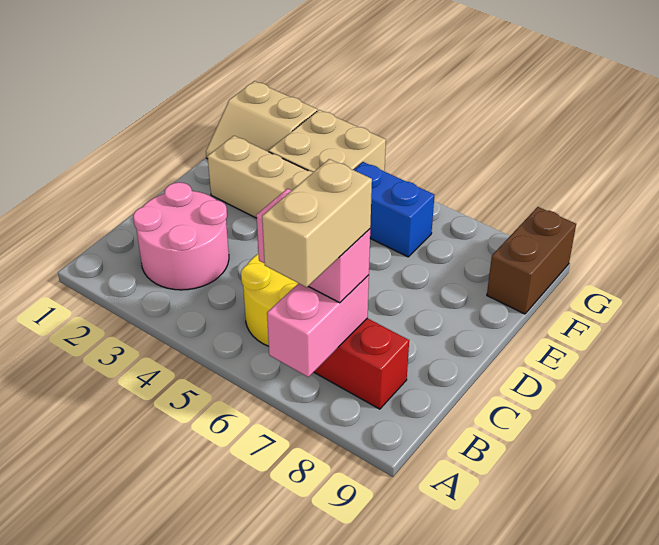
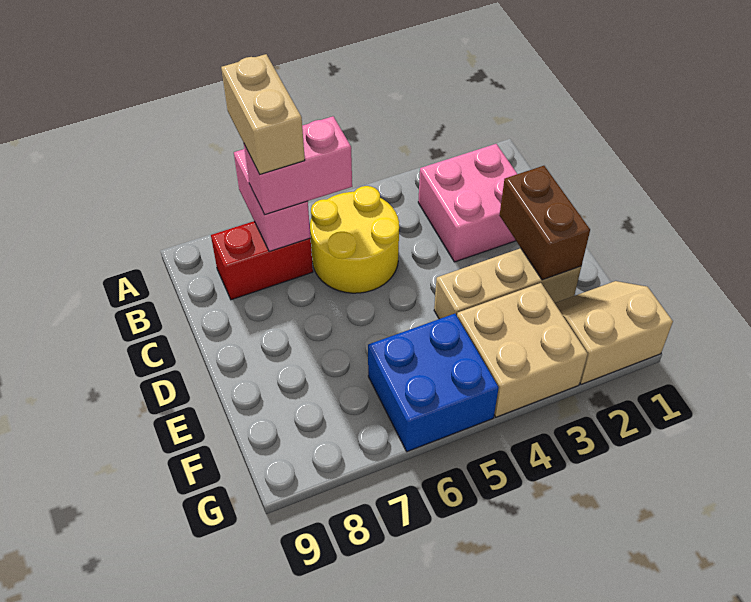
pink round brick B2:C3 level 1 -> pink brick B2:C3 level 1
blue brick F5:F6 level 1 -> blue brick F5:G6 level 1
brown brick F9:G9 level 1 -> brown brick D2:E2 level 2

